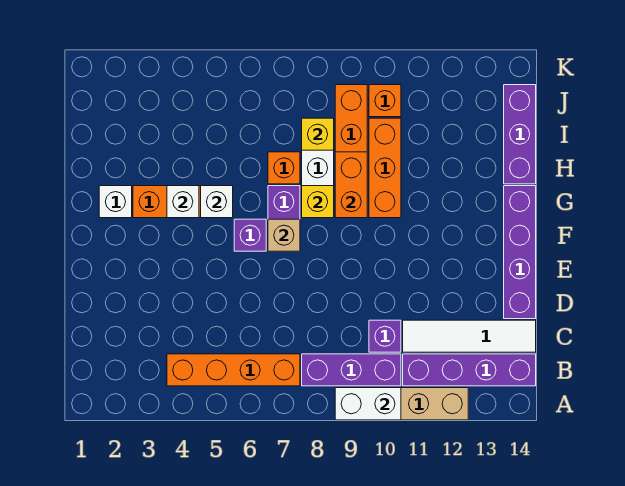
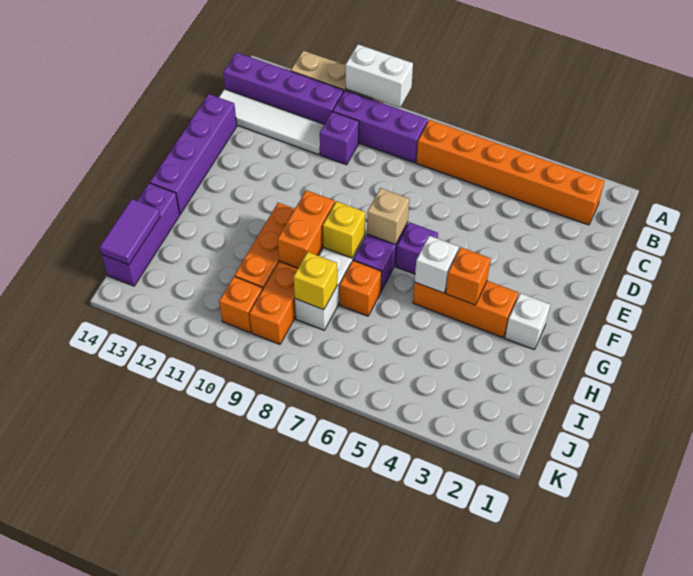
orange brick B4:B7 level 1 -> orange brick B2:B7 level 1
white brick G4 level 2 -> orange brick G4 level 2
none -> purple tile I14:J14 level 2

